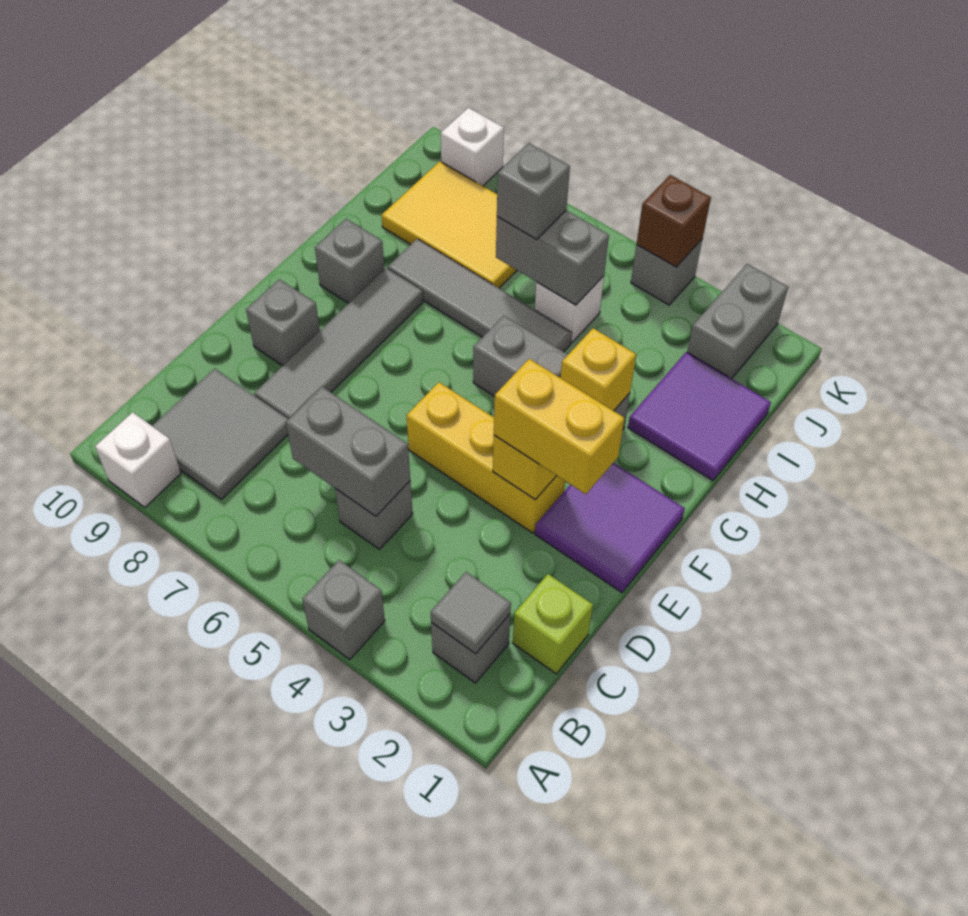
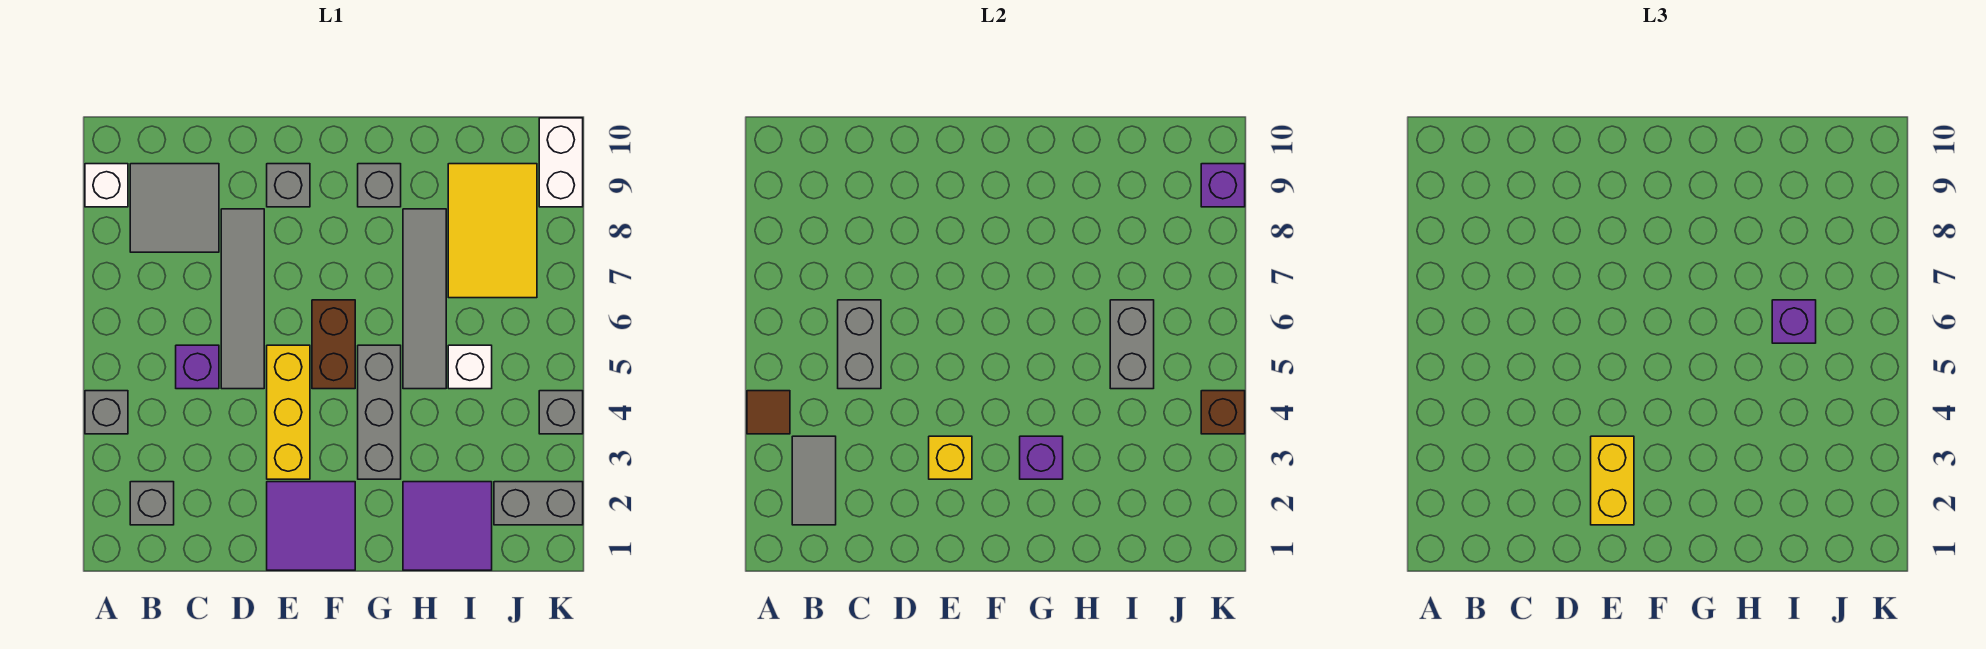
none -> brown tile A4 level 2
grey tile B2 level 2 -> grey tile B2:B3 level 2
lime brick C1 level 1 -> none
grey brick C5 level 1 -> purple brick C5 level 1
grey tile D8:G8 level 1 -> grey tile D5:D8 level 1
none -> brown brick F5:F6 level 1
yellow brick G3 level 2 -> purple brick G3 level 2
grey brick I6 level 3 -> purple brick I6 level 3
white brick K9 level 1 -> white brick K9:K10 level 1
none -> purple brick K9 level 2

